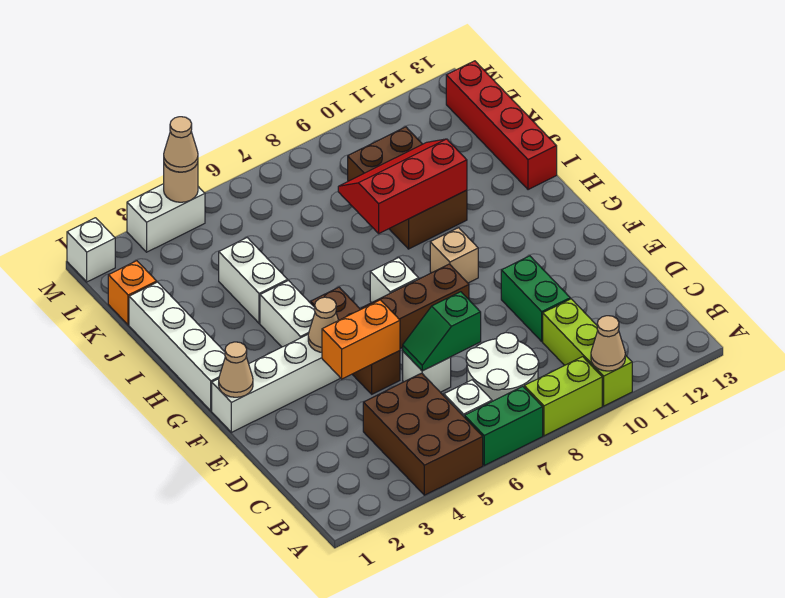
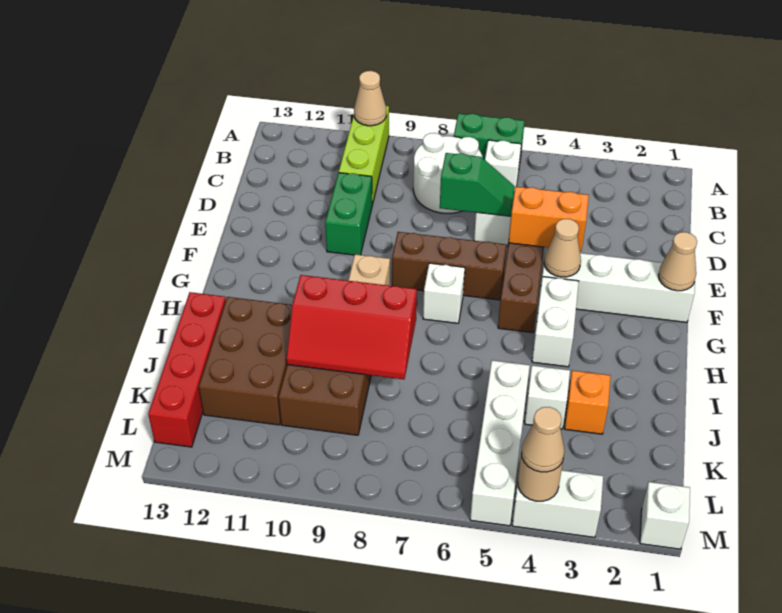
brown brick A4:C5 level 1 -> brown brick I11:K12 level 1
lime brick A8:A9 level 1 -> none
white brick G1:J1 level 1 -> white brick J5:M5 level 1
white brick I4:J4 level 1 -> white brick J4 level 1
orange brick K1 level 1 -> orange brick J3 level 1

